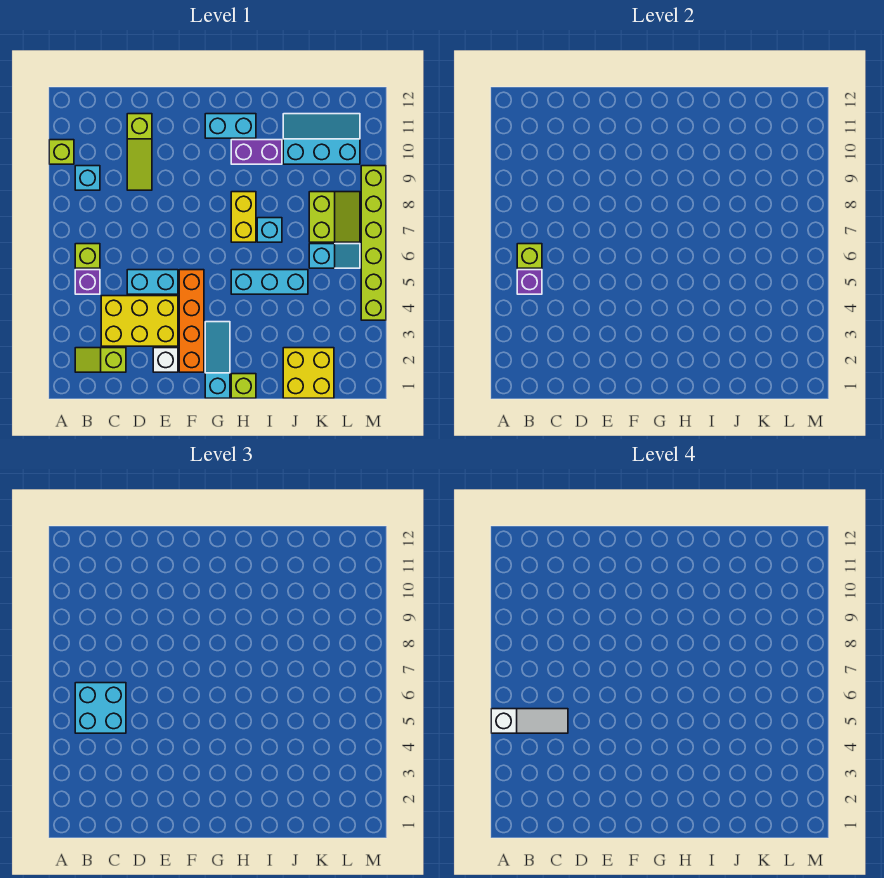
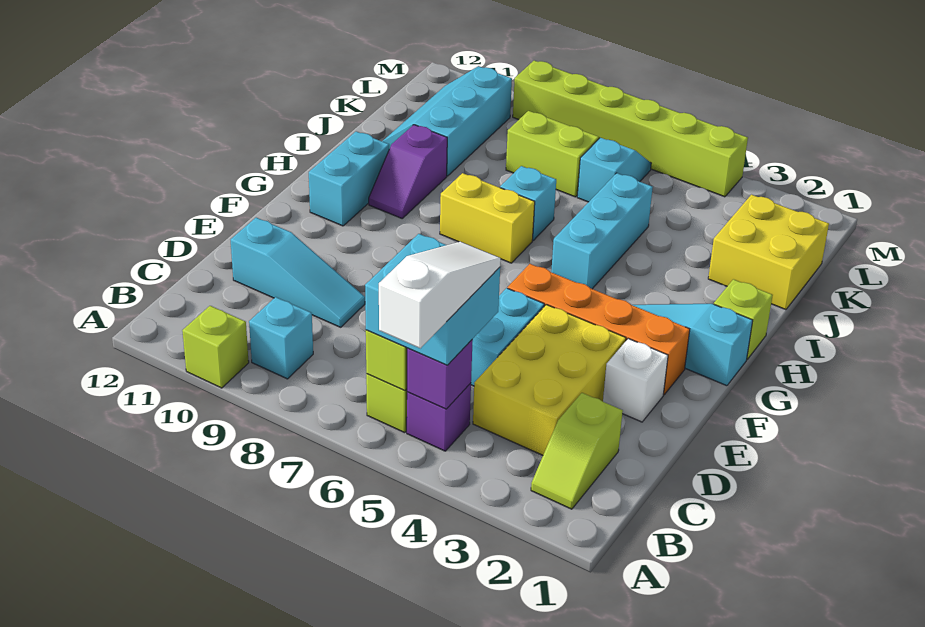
lime slope D9:D11 level 1 top 11 -> cyan slope D9:D11 level 1 top 11
purple brick H10:I10 level 1 -> purple slope H10:I10 level 1 top I

